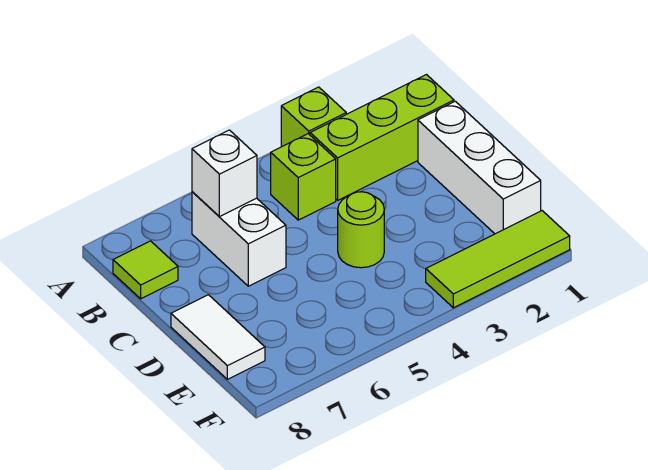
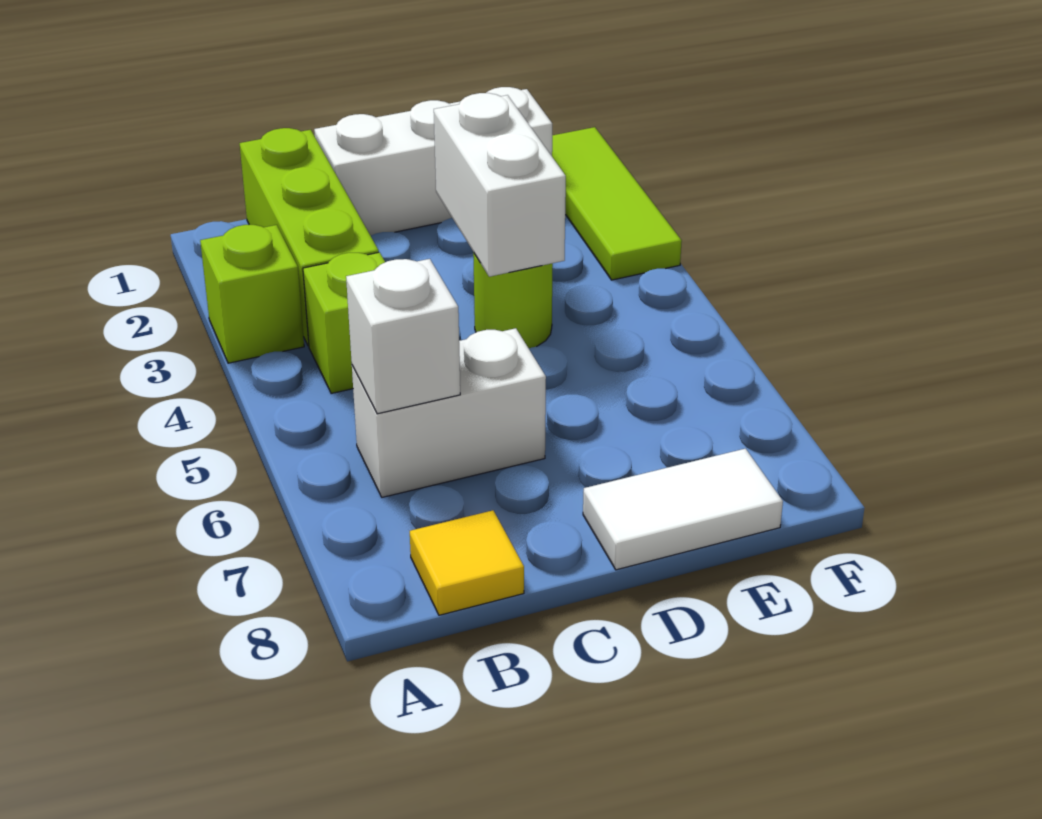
lime tile B8 level 1 -> yellow tile B8 level 1
none -> white brick D3:D4 level 2

